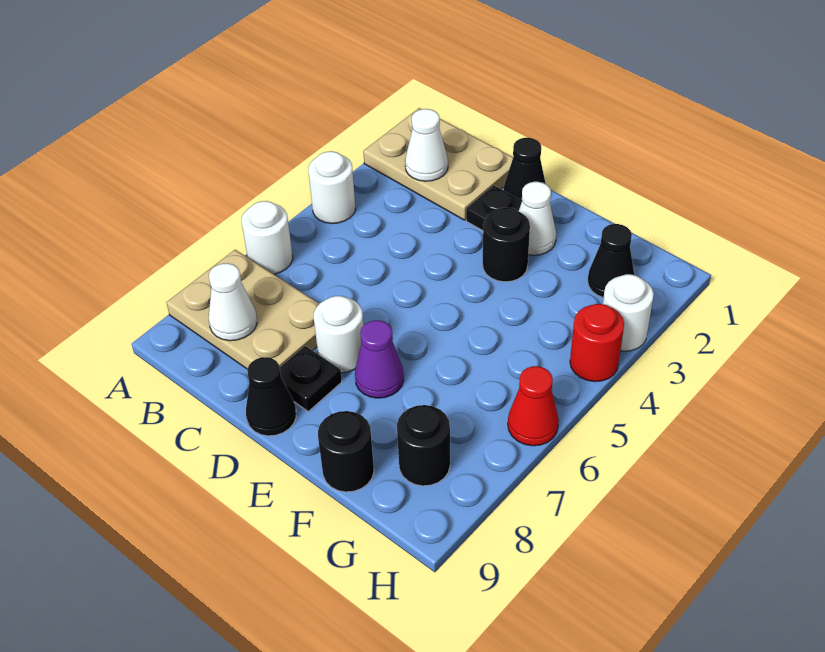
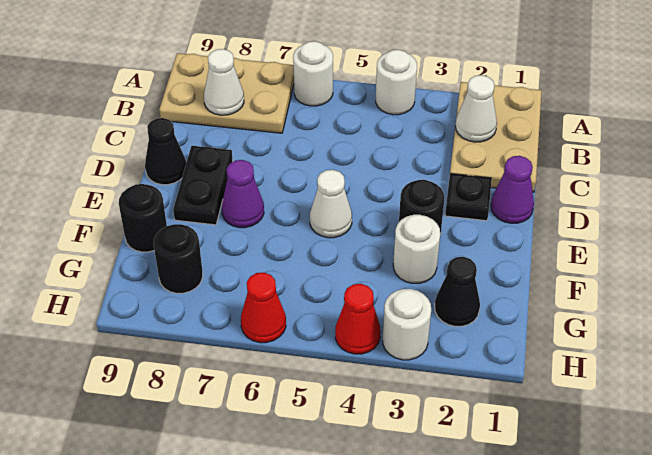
tan plate A7:C8 level 1 -> tan plate A7:B9 level 1
black cone D1 level 1 -> purple cone D1 level 1
white round brick D7 level 1 -> white round brick F3 level 1
black plate D8 level 1 -> black plate D8:E8 level 1
white cone E2 level 1 -> white cone E5 level 1
red round brick H4 level 1 -> red cone H4 level 1

